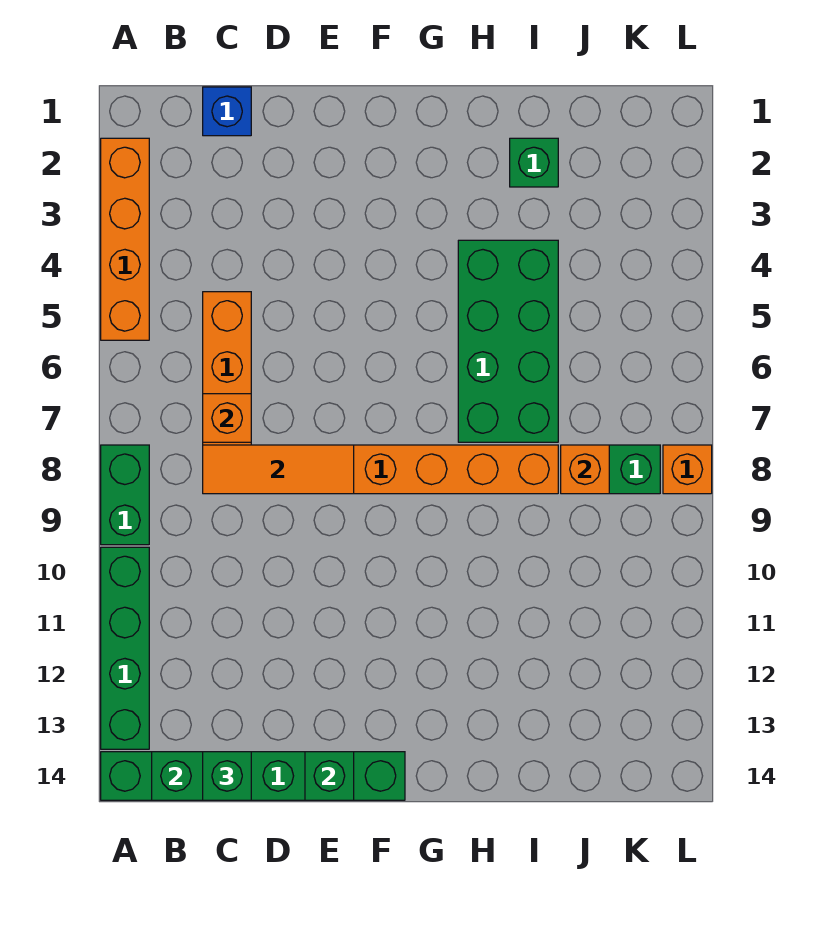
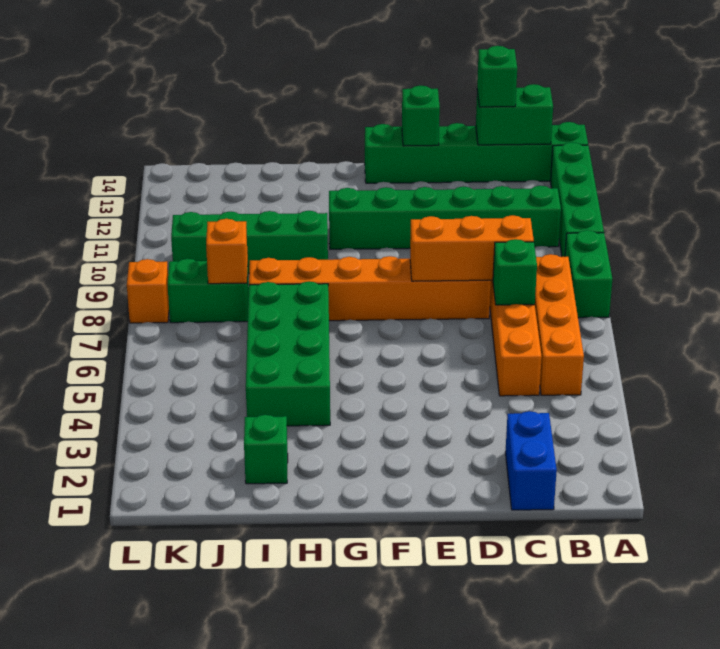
orange brick A2:A5 level 1 -> orange brick B5:B8 level 1
none -> green brick B11:G11 level 1
blue brick C1 level 1 -> blue brick C1:C2 level 1
orange brick C7 level 2 -> green brick C7 level 2
orange tile C8:E8 level 2 -> orange brick C8:E8 level 2
none -> green brick H10:K10 level 1

